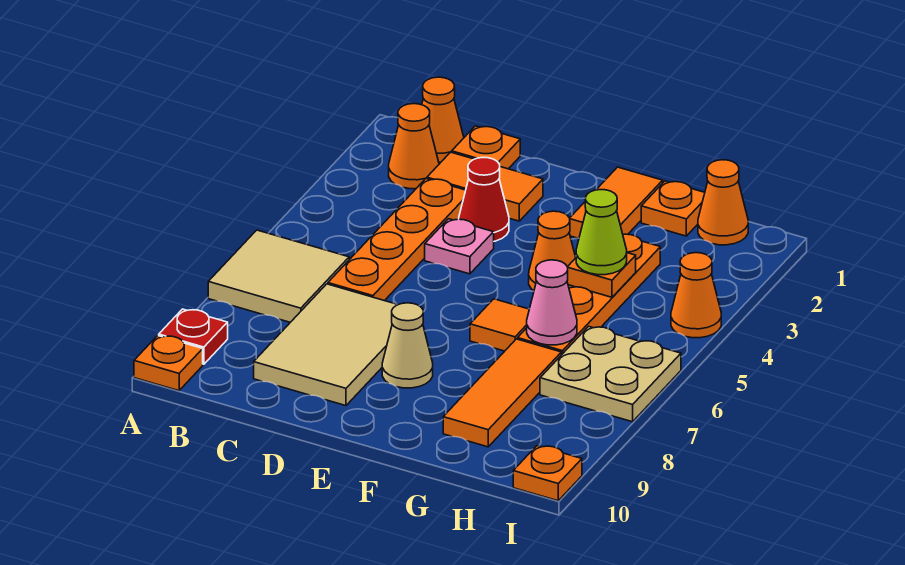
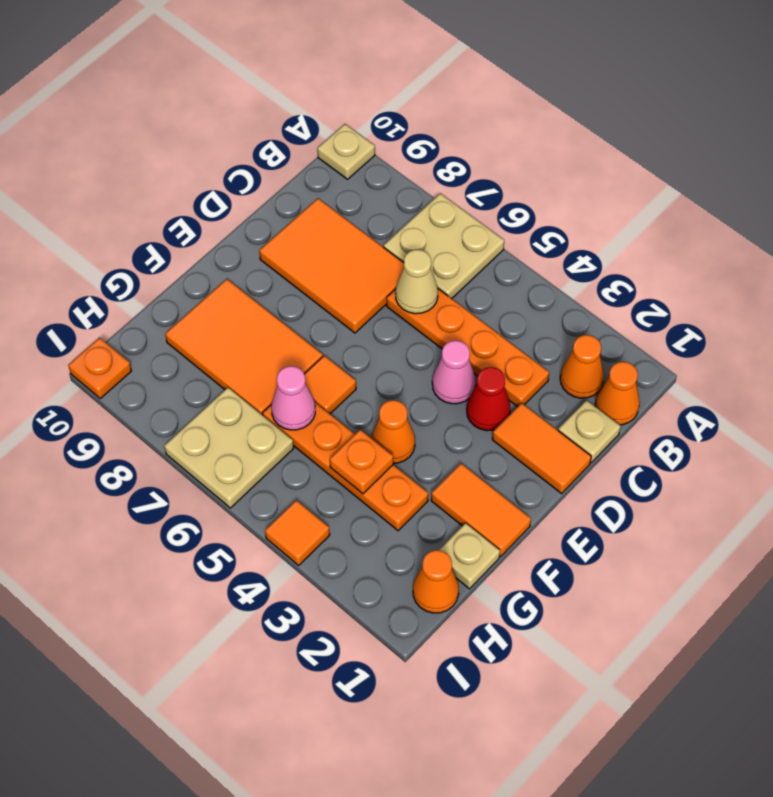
tan tile A6:B7 level 1 -> tan plate A6:B7 level 1
red plate A9 level 1 -> none
orange plate A10 level 1 -> tan plate A10 level 1
orange plate C1 level 1 -> tan plate C1 level 1
orange tile C2:D2 level 1 -> orange tile D1:D2 level 1
tan tile C7:D9 level 1 -> orange tile C7:D9 level 1
pink plate D4 level 1 -> pink cone D4 level 1
tan cone E8 level 1 -> tan cone C6 level 2
orange plate G1 level 1 -> tan plate G1 level 1
lime cone G4 level 3 -> none
orange tile G7:G9 level 1 -> orange tile F7:G9 level 1
orange cone I4 level 1 -> orange tile I4 level 1

